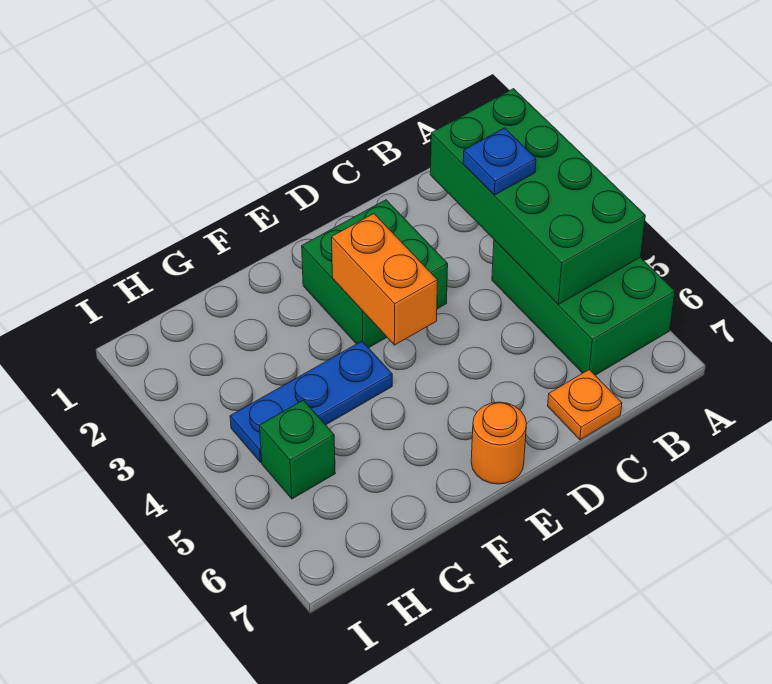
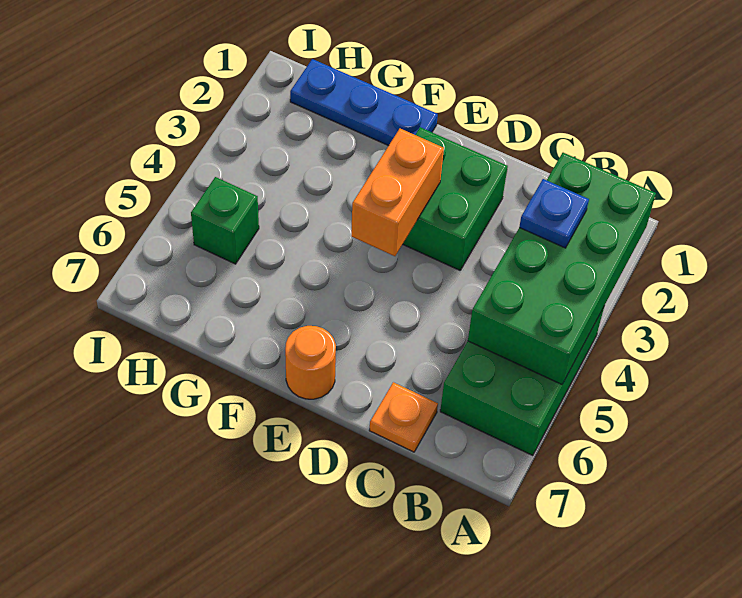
blue plate F4:H4 level 1 -> blue plate F1:H1 level 1

